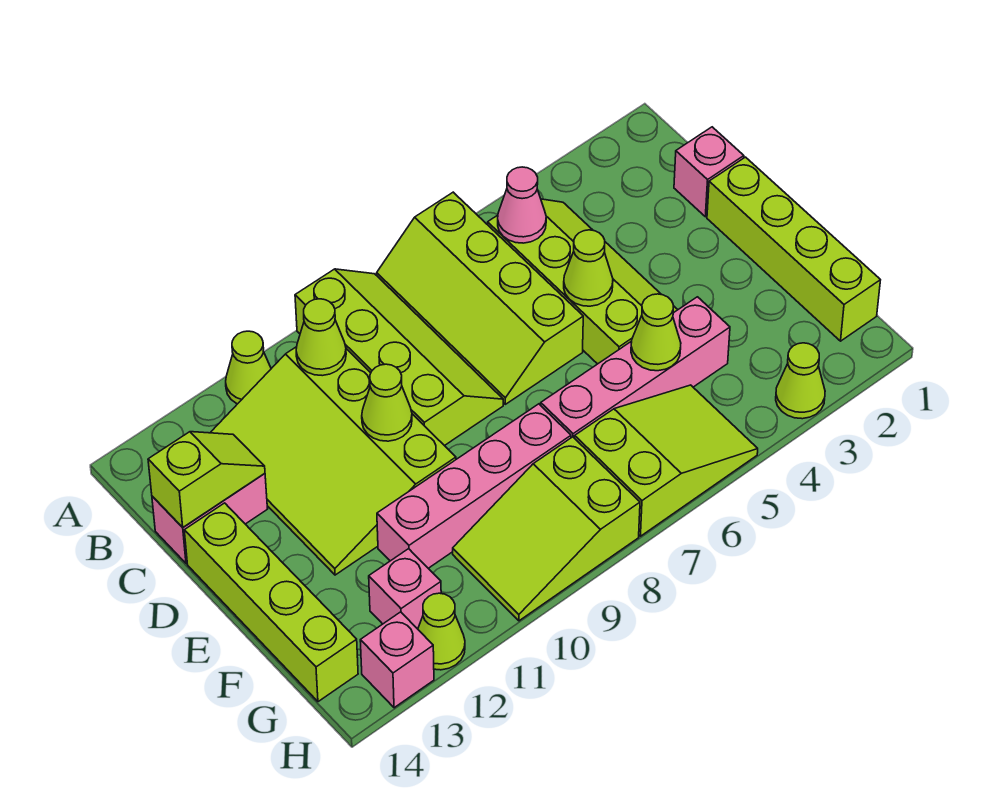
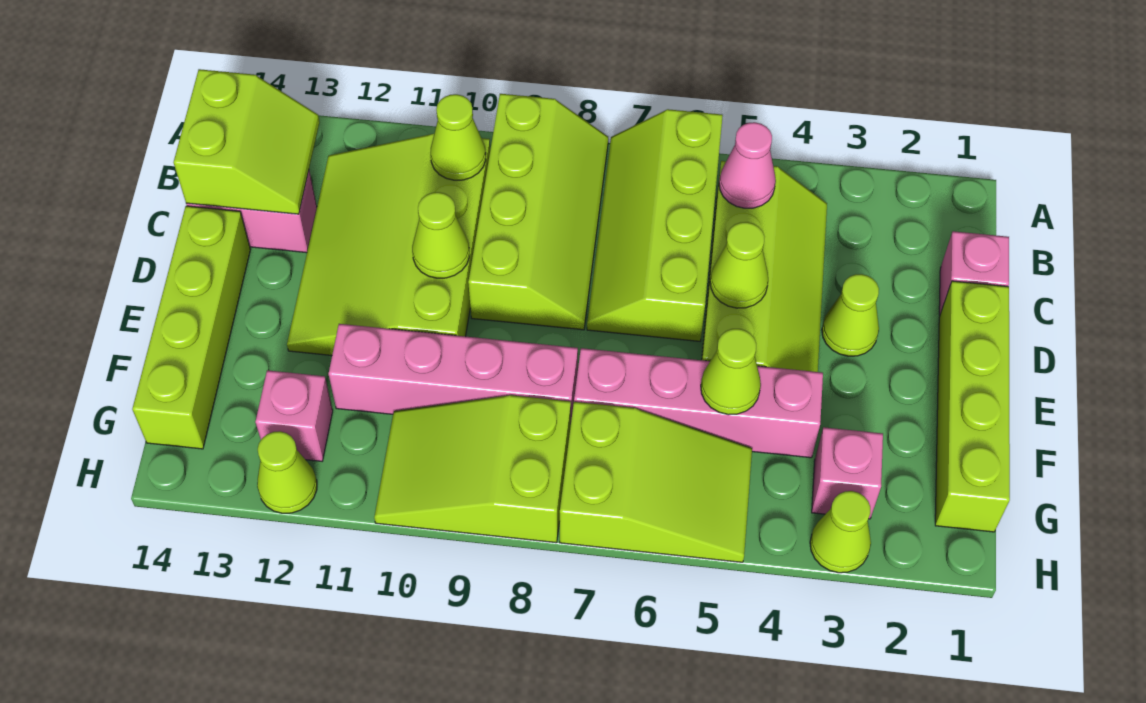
lime cone A11 level 1 -> lime cone D3 level 1
lime slope C13:C14 level 2 top 14 -> lime slope B13:C14 level 2 top 14
pink brick H13 level 1 -> pink brick G3 level 1

